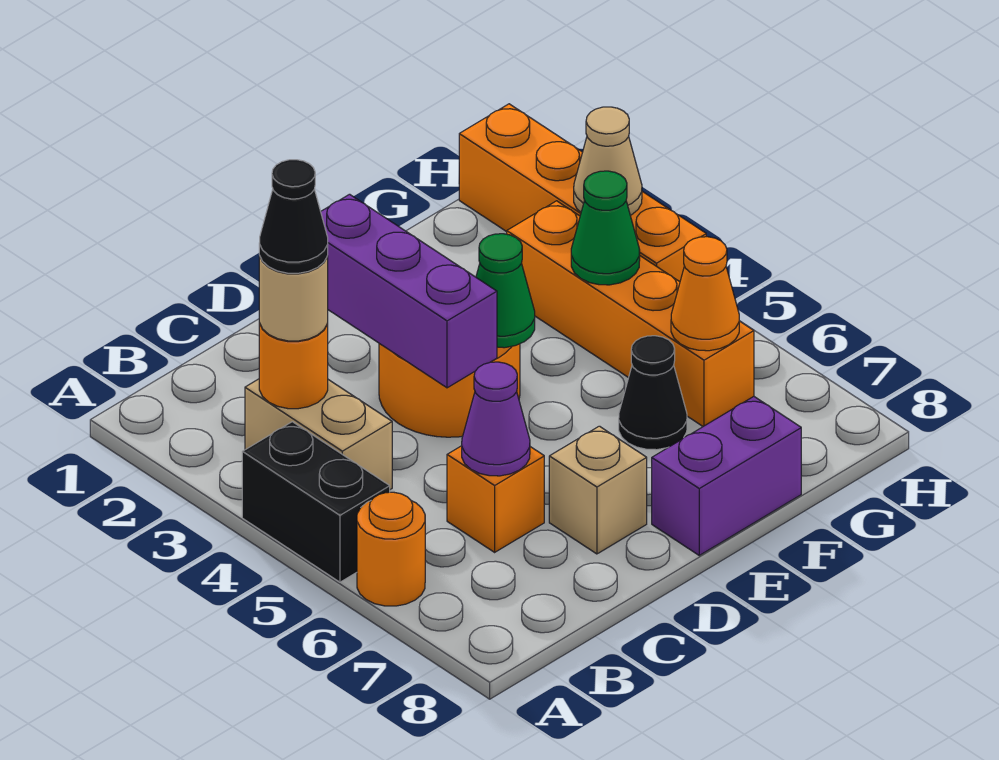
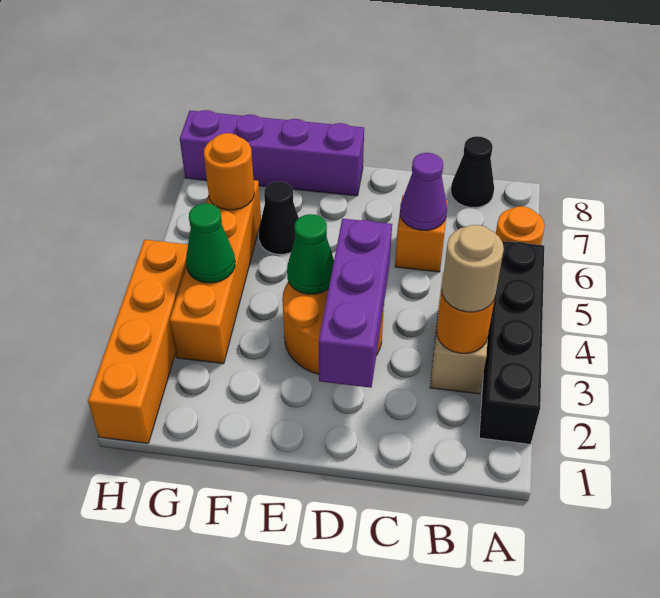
black brick A4:A5 level 1 -> black brick A2:A5 level 1
black cone B3 level 4 -> black cone B8 level 1
tan brick D7 level 1 -> none
purple brick E8:F8 level 1 -> purple brick E8:H8 level 1
orange cone G6 level 2 -> orange round brick G6 level 2
tan cone H3 level 2 -> none

